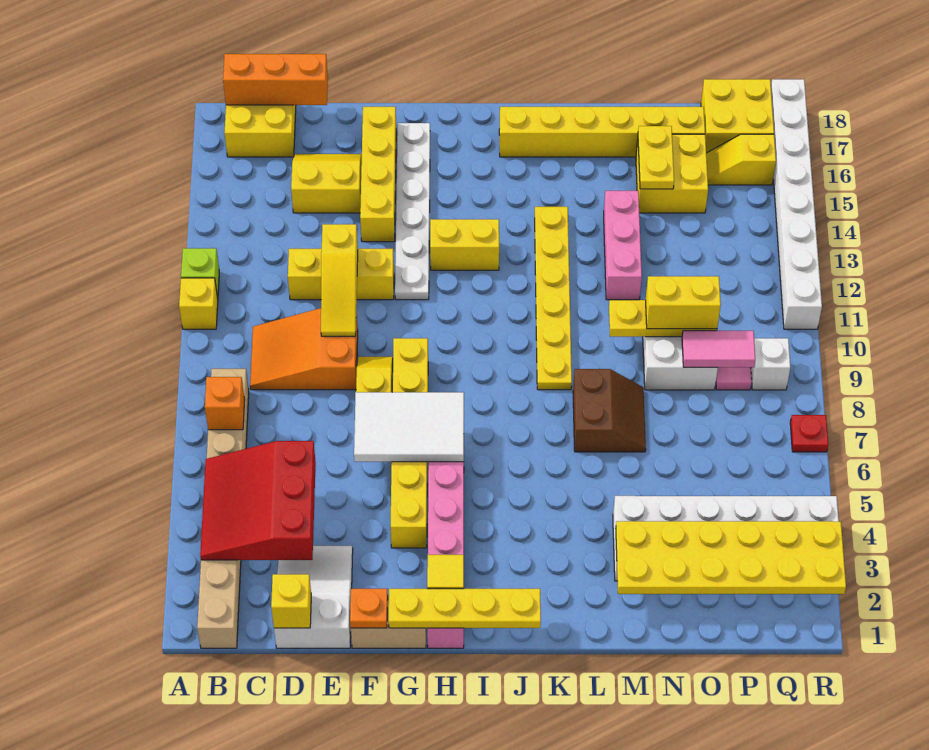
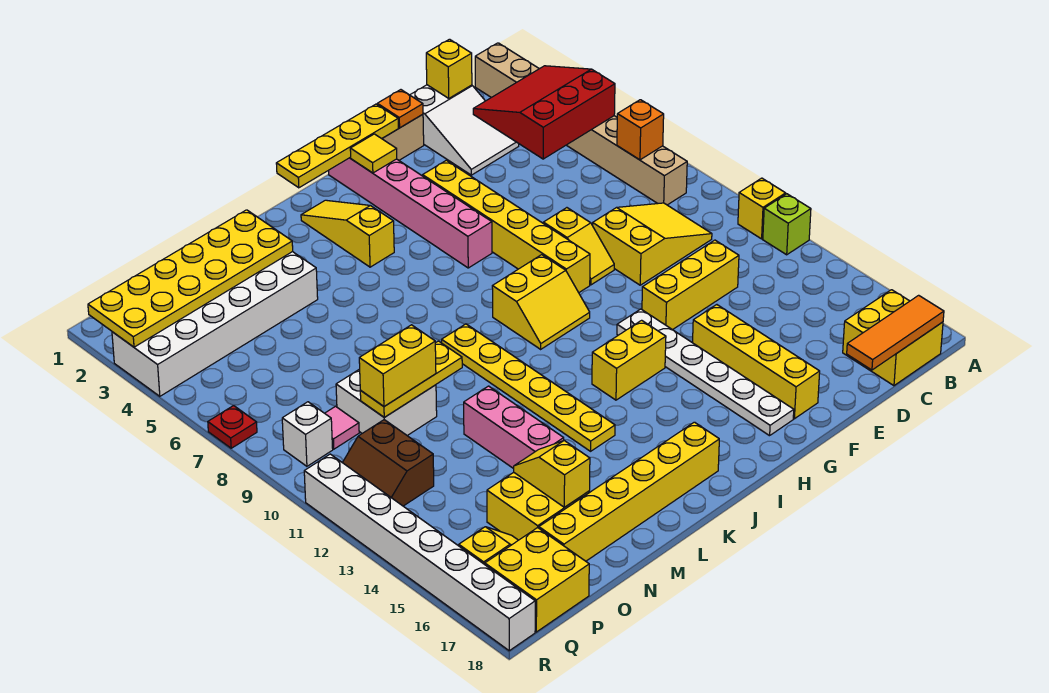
red slope B3:D5 level 2 top D -> red slope B3:D5 level 2 top 5
orange brick B18:D18 level 2 -> orange tile B18:D18 level 2
orange slope C9:E10 level 1 top E -> yellow slope C9:E10 level 1 top E
yellow slope D15:E16 level 1 top 15 -> yellow slope H9:I10 level 1 top 9
yellow slope E10:E12 level 2 top 12 -> yellow slope J2:J4 level 1 top 4
white tile F6:H7 level 2 -> none
brown slope L7:M8 level 1 top L -> brown slope P11:Q12 level 1 top P
yellow plate N15:N16 level 2 -> yellow slope N15:N16 level 2 top 16
pink tile O9:P9 level 2 -> none

